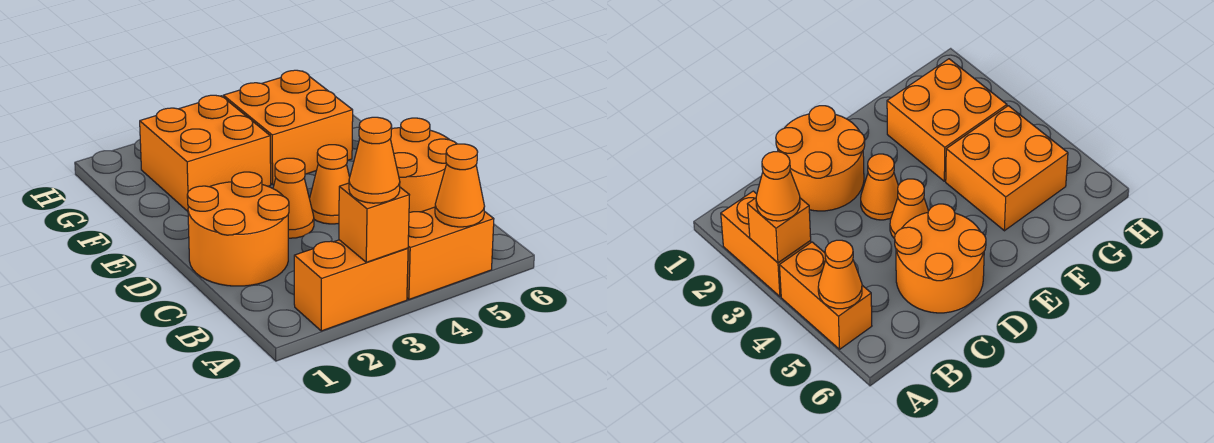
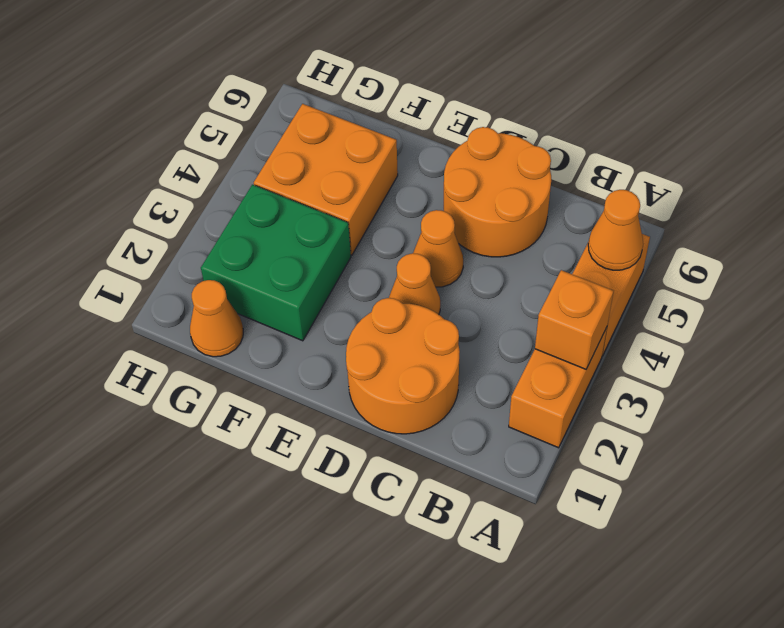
orange cone A3 level 3 -> orange cone G1 level 1
orange brick F2:G3 level 1 -> green brick F2:G3 level 1

